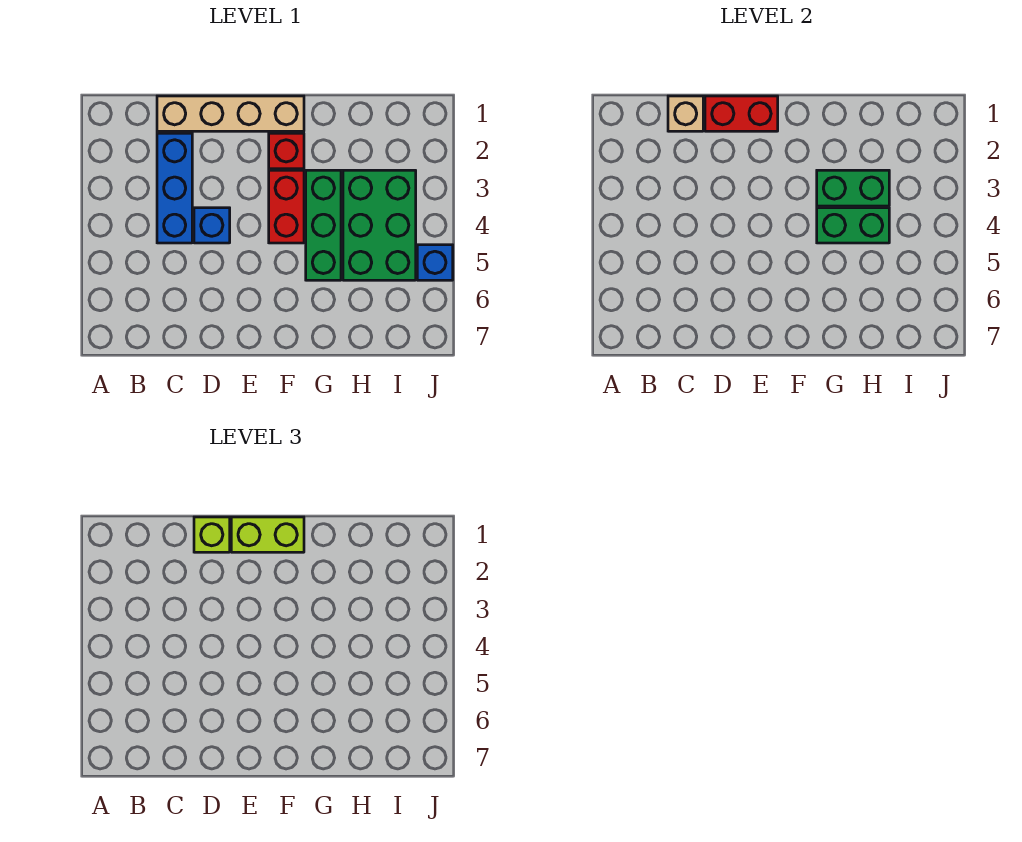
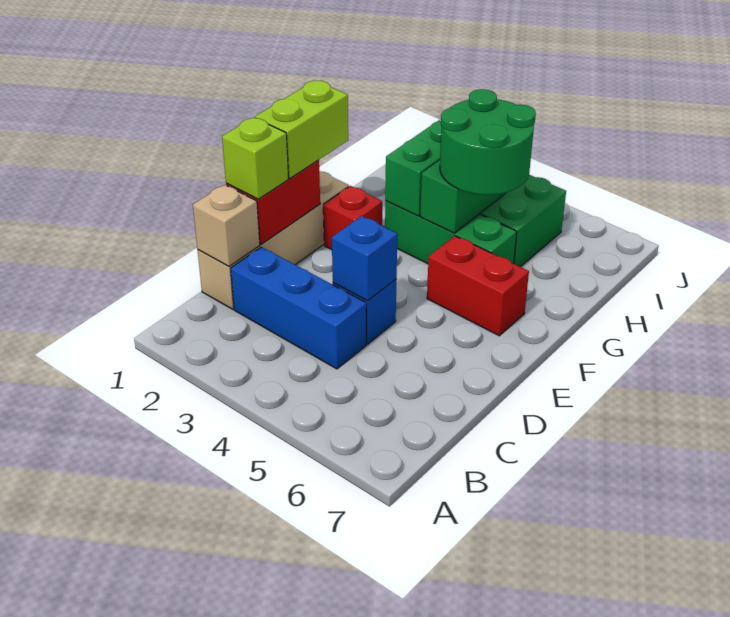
red brick F3:F4 level 1 -> red brick F5:F6 level 1
none -> green round brick G4:H5 level 3
blue brick J5 level 1 -> blue brick D4 level 2

